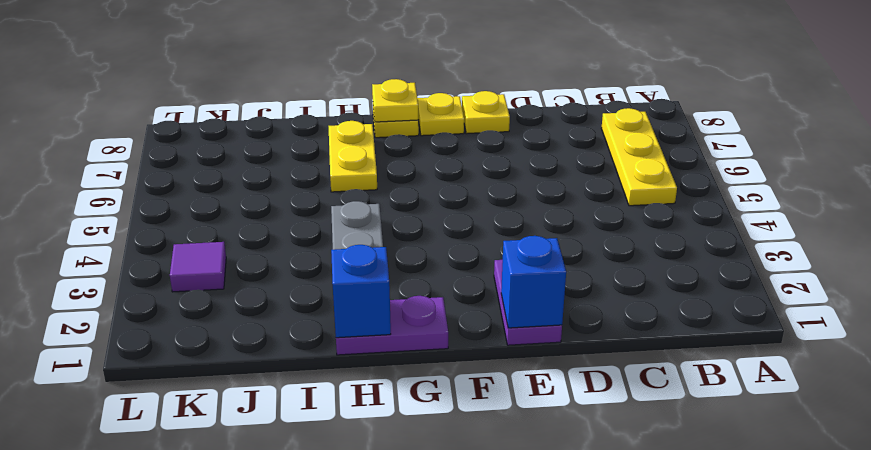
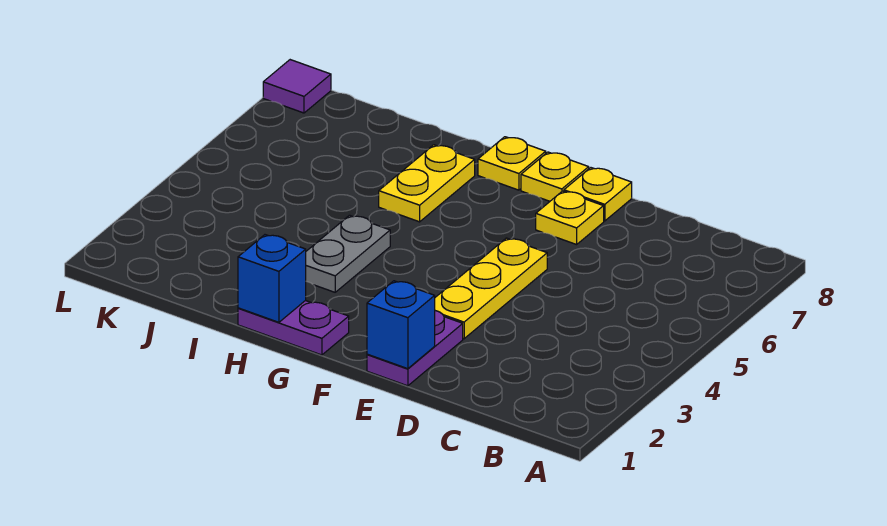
yellow plate B5:B7 level 1 -> yellow plate E3:E5 level 1
yellow plate G8 level 2 -> yellow plate E7 level 1
purple tile K3 level 1 -> purple tile L8 level 1

